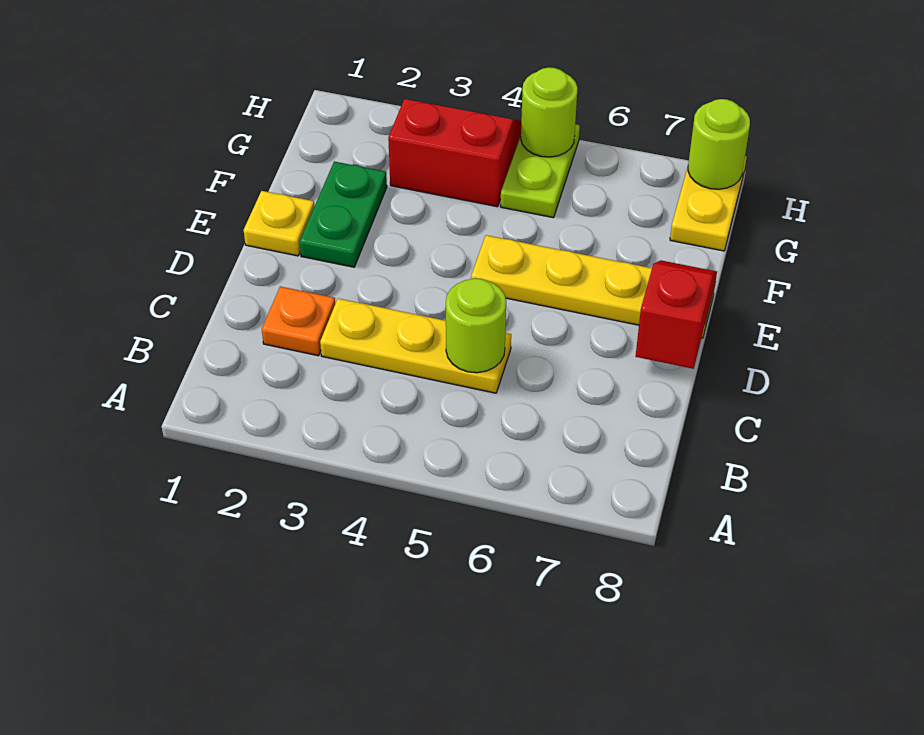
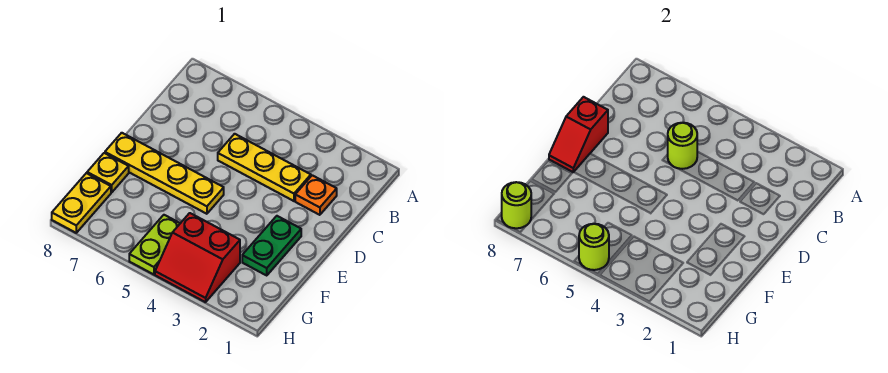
yellow plate E1 level 1 -> yellow plate F8 level 1

